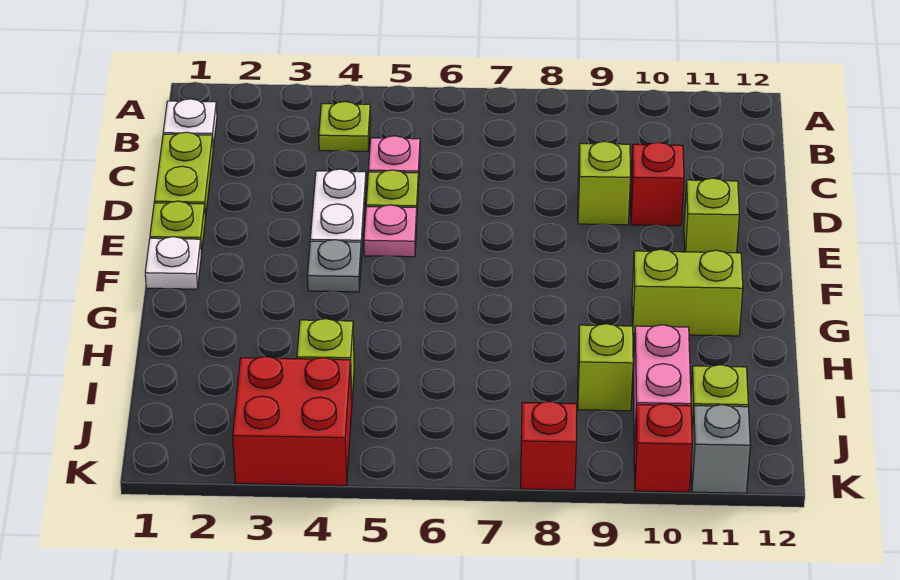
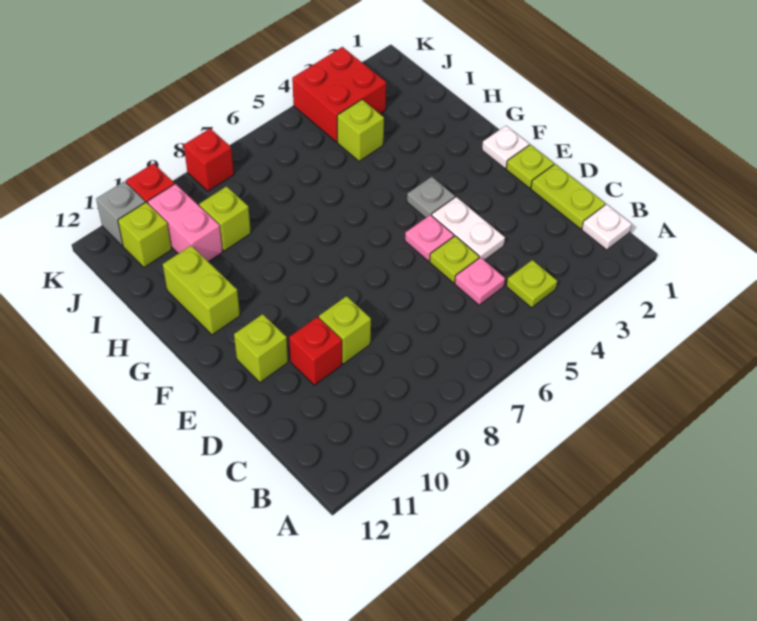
lime brick G10:G11 level 1 -> lime brick G11:H11 level 1

